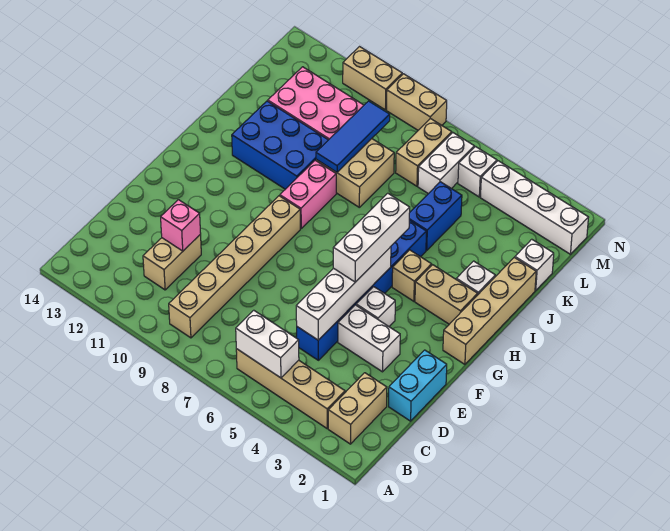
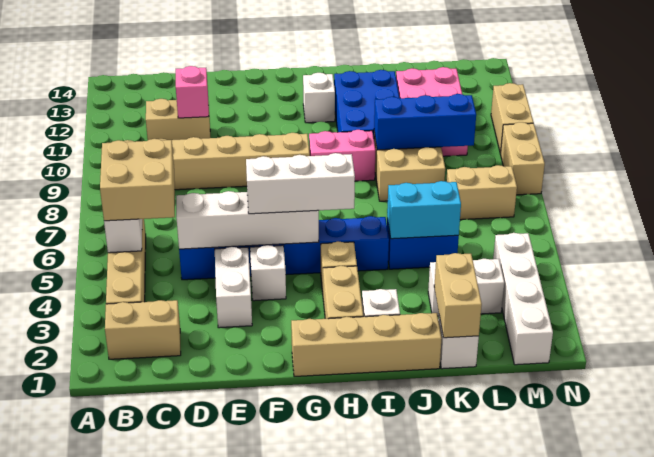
none -> tan brick B5:C6 level 3
cyan brick D1:E1 level 1 -> cyan brick J5:K5 level 2
blue tile J9:L9 level 2 -> blue brick J9:L9 level 2
none -> tan brick K1:K2 level 2
white brick L6:M6 level 1 -> white brick K3:L3 level 1
white brick M5 level 1 -> white brick H12 level 1

